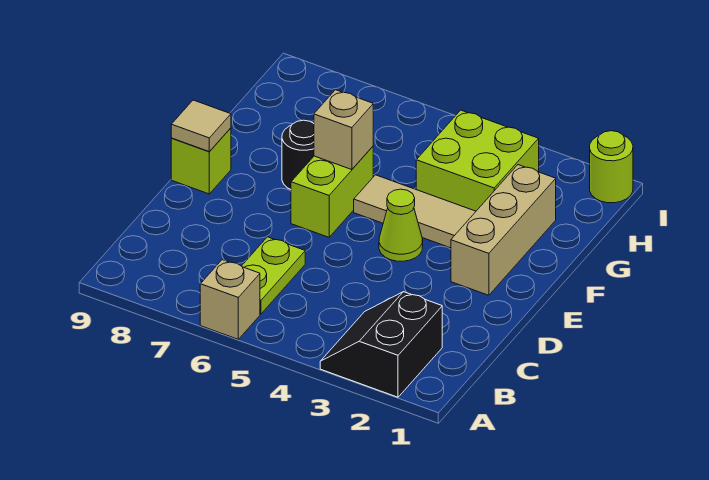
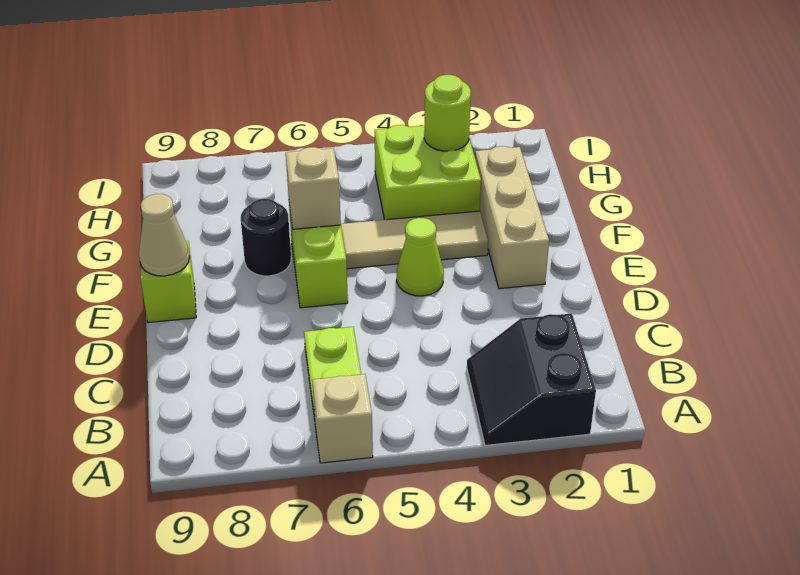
tan tile E9 level 2 -> tan cone E9 level 2
lime round brick I1 level 1 -> lime round brick H3 level 2

